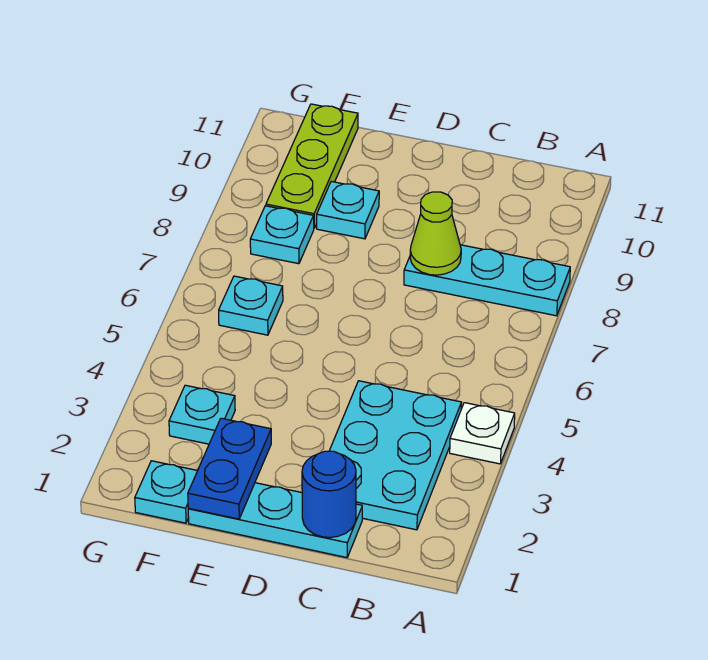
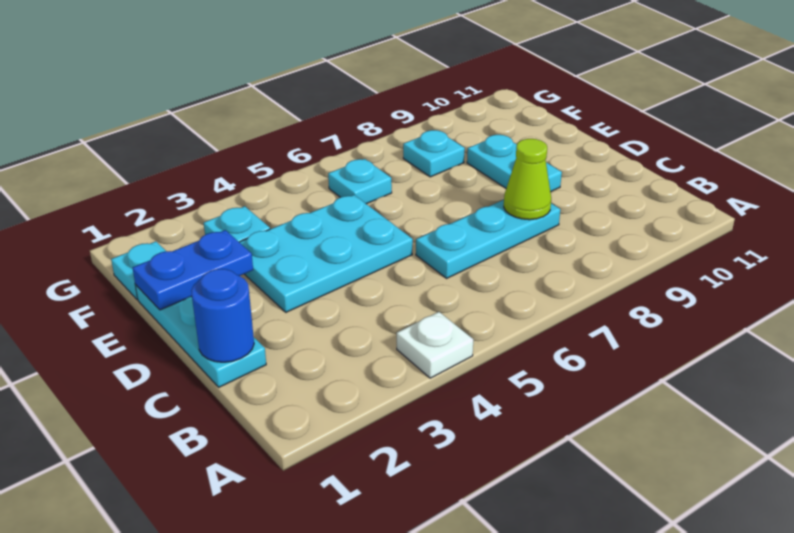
cyan plate A8:C8 level 1 -> cyan plate C6:C8 level 1
cyan plate B2:C4 level 1 -> cyan plate D3:E5 level 1
cyan plate E9 level 1 -> cyan plate D9:E9 level 1
lime plate F9:F11 level 1 -> none

